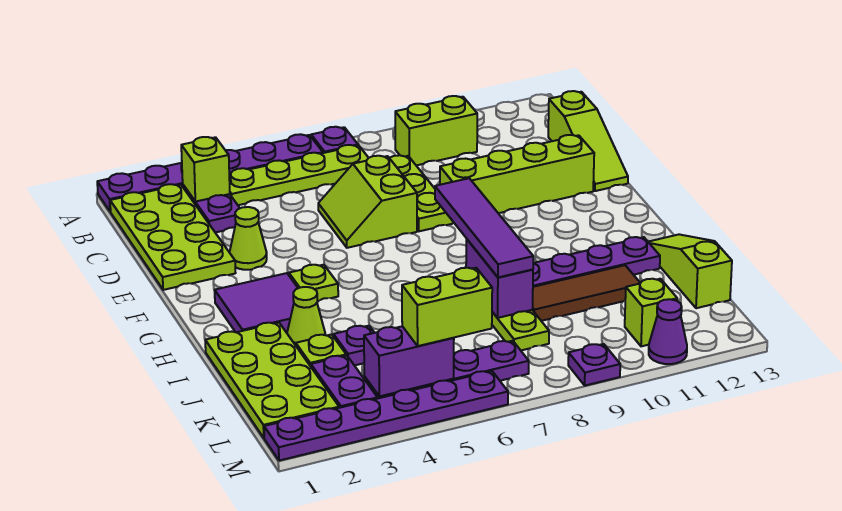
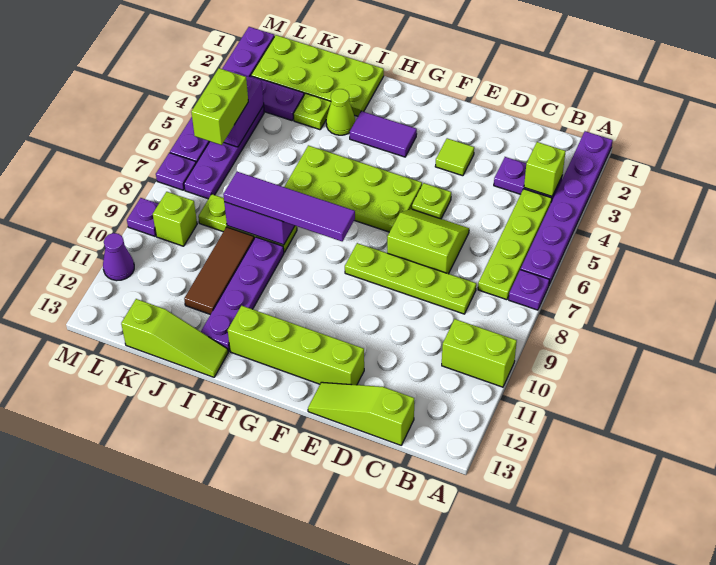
lime plate B1:E2 level 1 -> lime plate F5:I6 level 1
lime brick B9:B10 level 1 -> lime brick A10:B10 level 1
lime plate C8:E8 level 1 -> lime plate C8:F8 level 1
lime cone E3 level 1 -> lime tile E3 level 1
lime brick E9:E12 level 1 -> lime brick E12:H12 level 1
purple tile G2:H3 level 1 -> purple tile G3:H3 level 1
lime plate G4 level 1 -> lime plate E5 level 1
purple plate J4 level 1 -> purple plate M7 level 1
lime brick L11 level 1 -> lime brick L9 level 1

